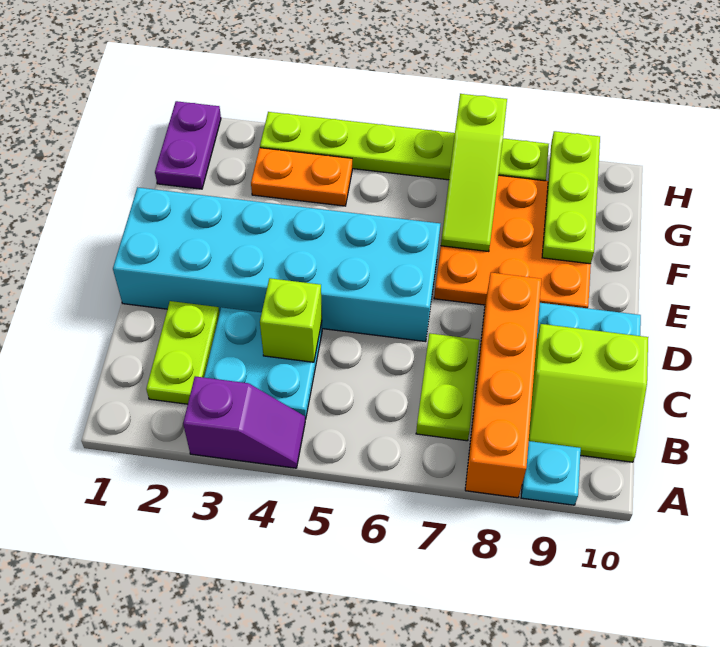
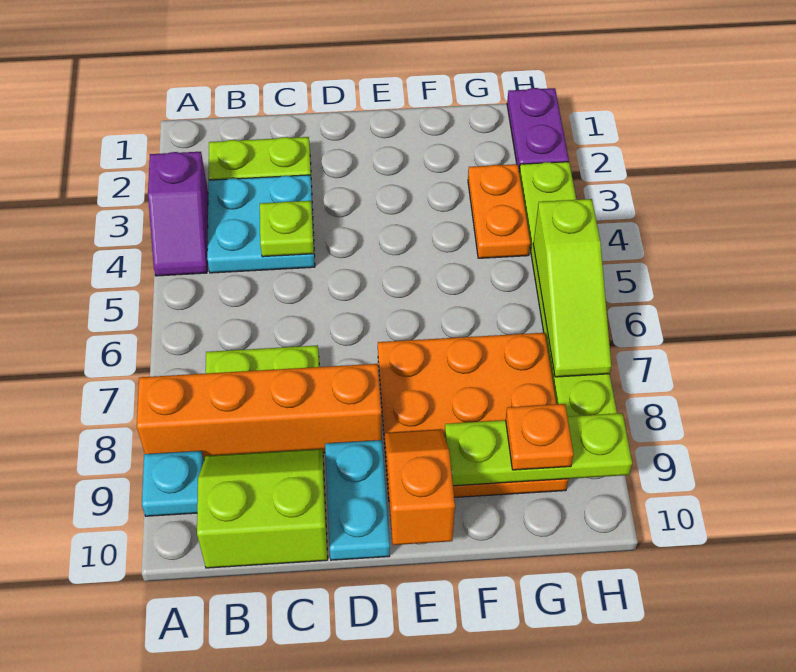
lime slope B9:C10 level 1 top C -> lime slope B9:C10 level 1 top 10
lime brick C4 level 2 -> lime plate C4 level 2
cyan brick D1:E6 level 1 -> none
none -> orange slope E9:E10 level 2 top 10
lime slope F7:H7 level 2 top H -> lime slope H5:H7 level 2 top 5
purple plate G1:H1 level 1 -> purple plate H1:H2 level 1
none -> orange plate G9 level 3

